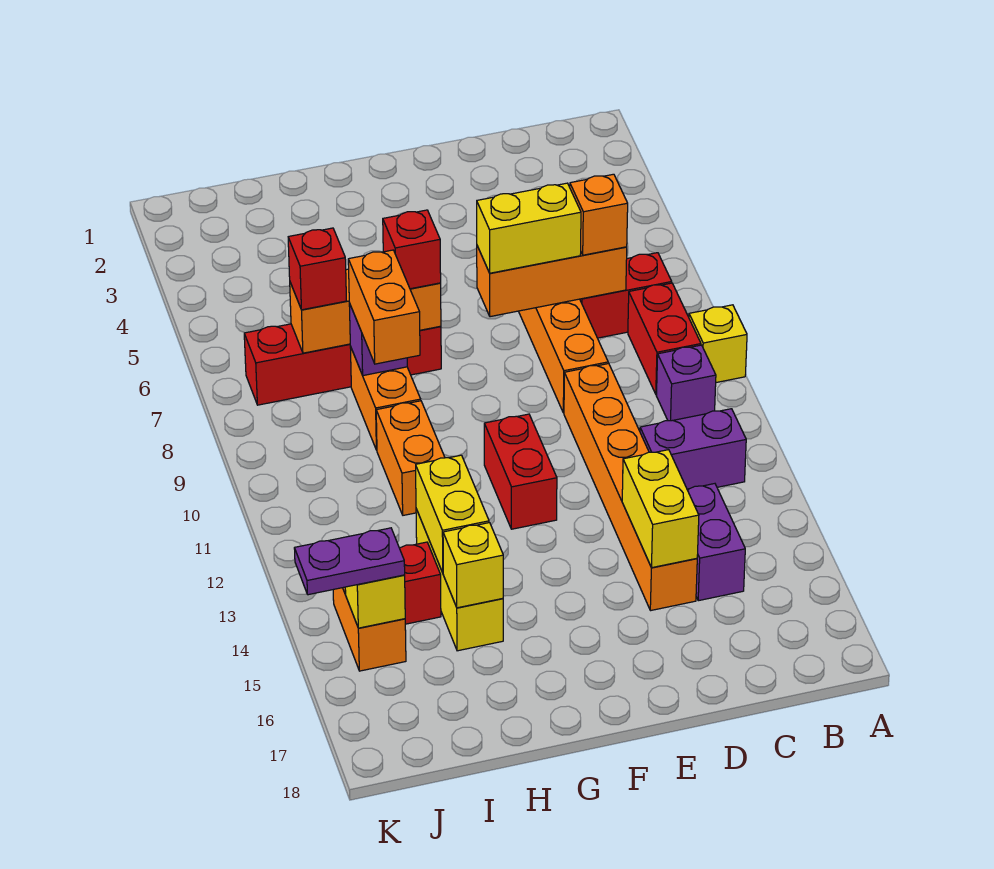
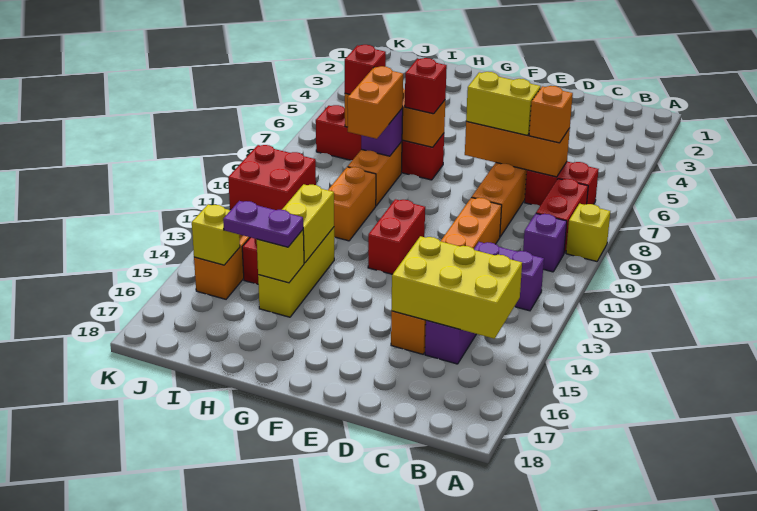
yellow brick D14:D15 level 2 -> yellow brick B14:D15 level 2
none -> red brick J10:K11 level 1
purple plate J15:K15 level 3 -> purple plate H15:I15 level 3

